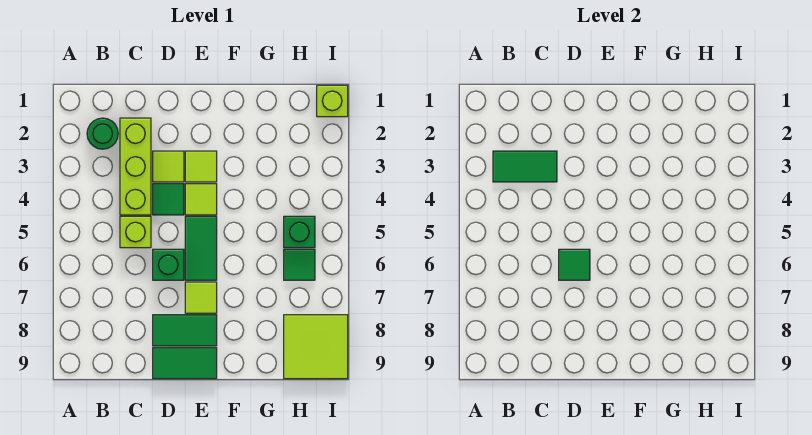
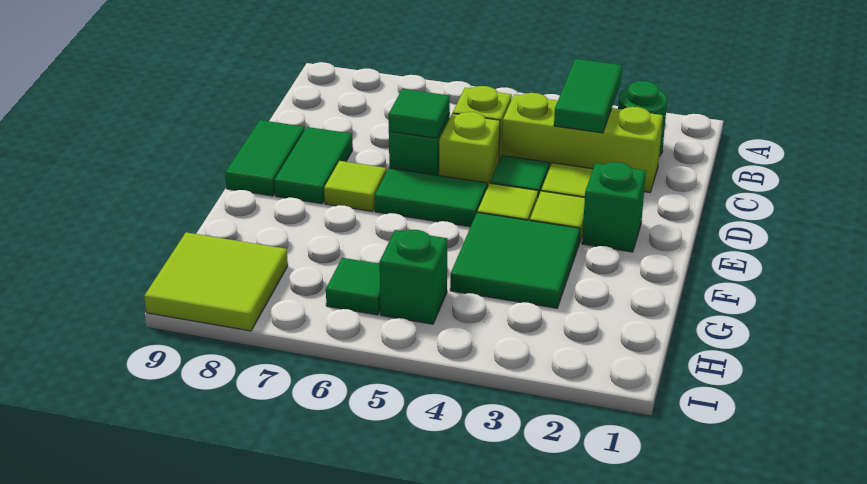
none -> green brick E2 level 1
none -> green tile F3:G4 level 1
lime brick I1 level 1 -> lime brick D5 level 1

